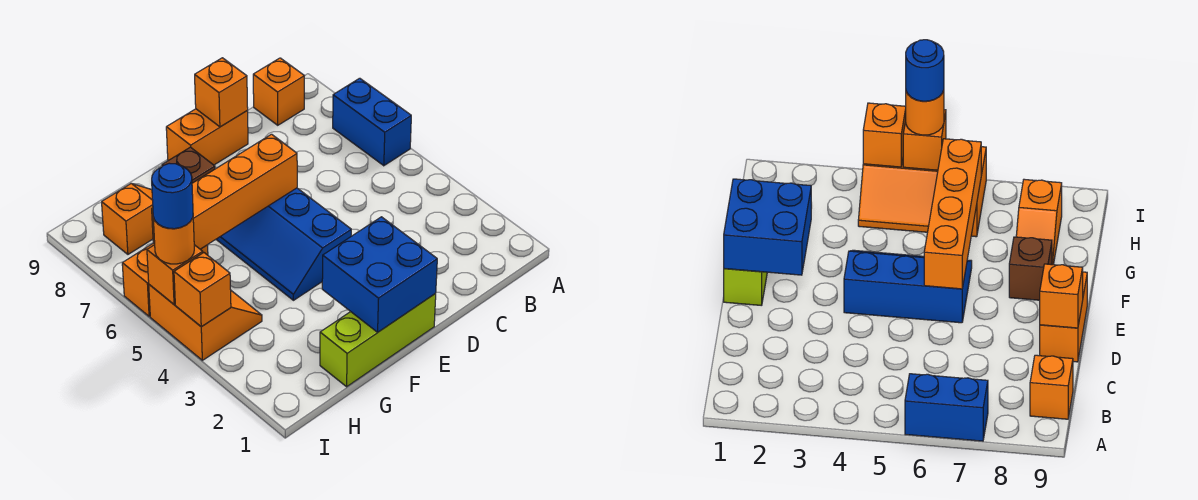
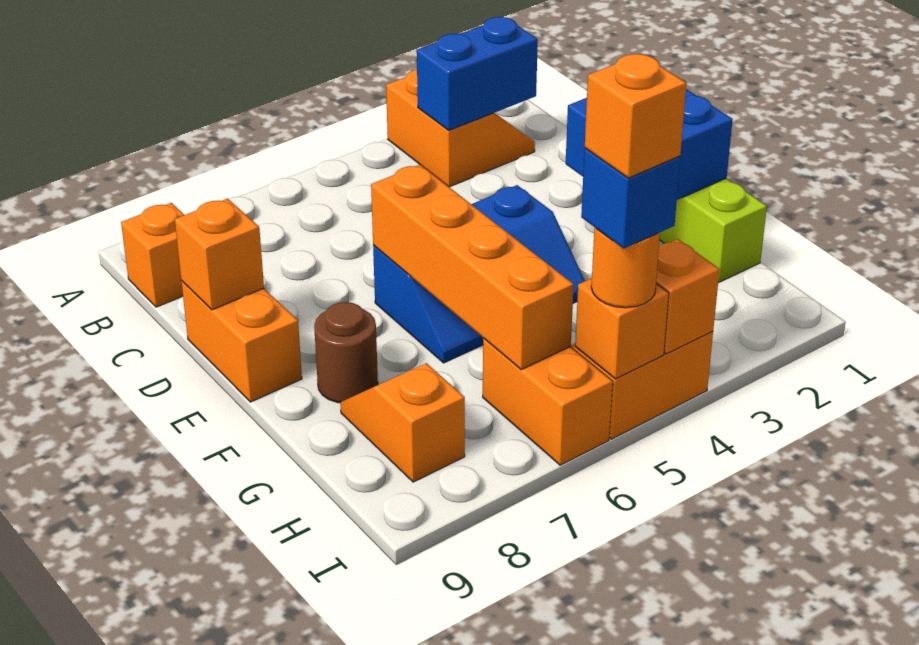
none -> orange slope A2:B3 level 1 top 3
blue brick A6:A7 level 1 -> blue brick B2:B3 level 2
brown brick F8 level 1 -> brown round brick F8 level 1
blue round brick I5 level 4 -> blue brick I5 level 4
none -> orange brick I5 level 5

